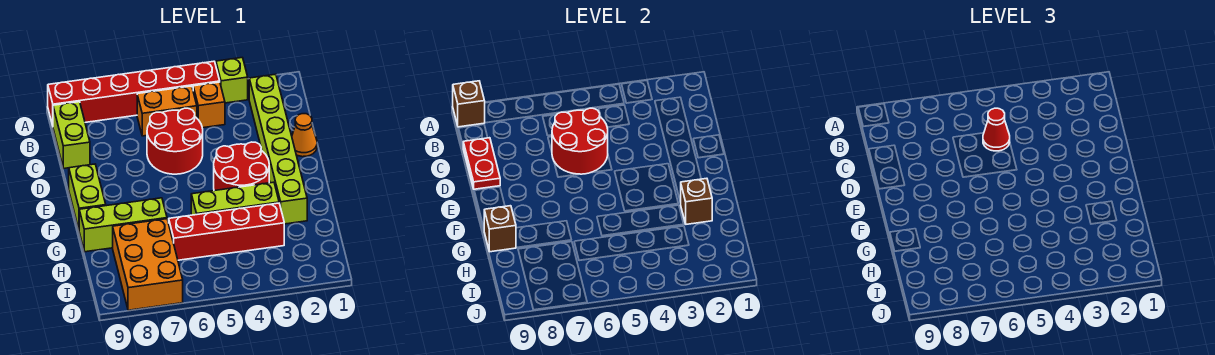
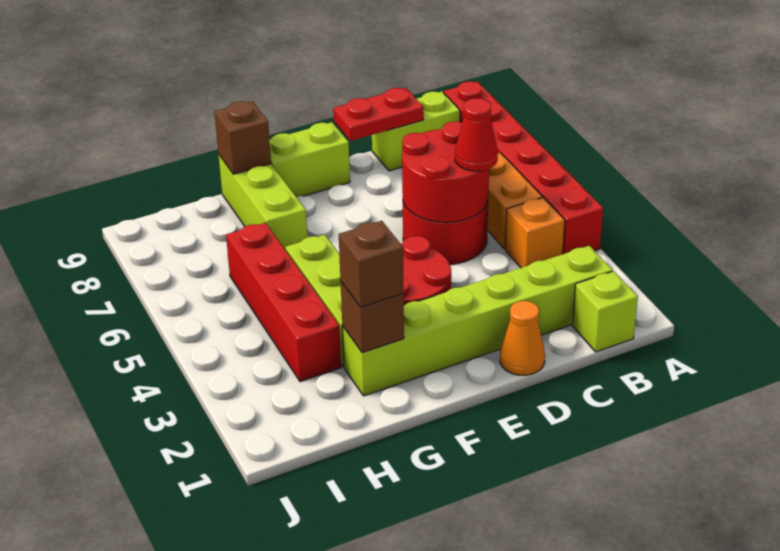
lime brick A3 level 1 -> lime brick B1 level 1
brown brick A9 level 2 -> brown brick G2 level 3
orange brick H7:J8 level 1 -> none

